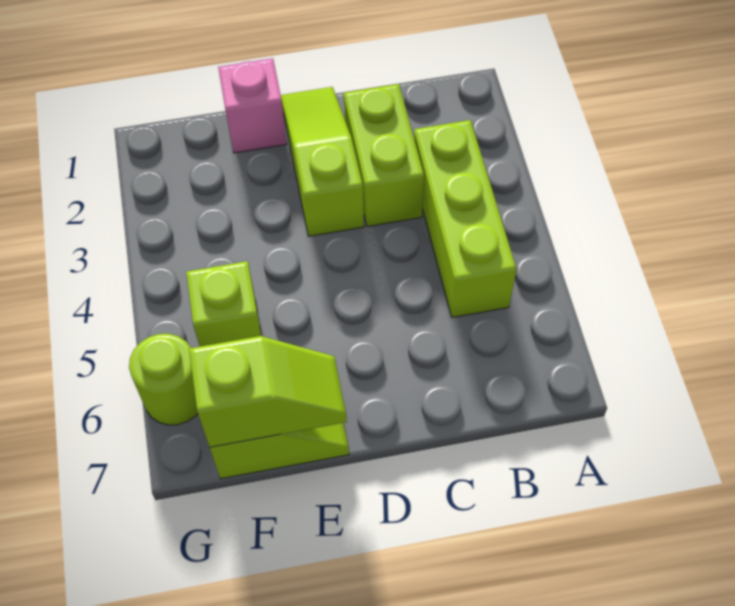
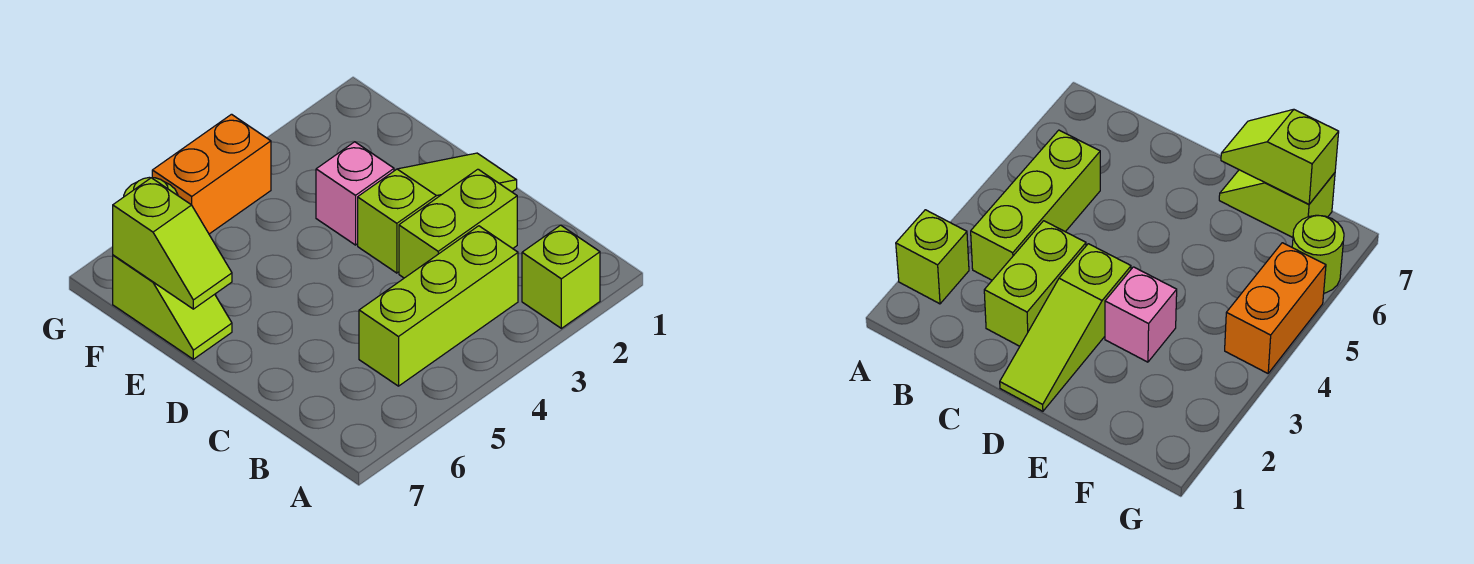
pink brick E1 level 1 -> pink brick E3 level 1
lime brick F5 level 1 -> lime brick A2 level 1
none -> orange brick G4:G5 level 1

